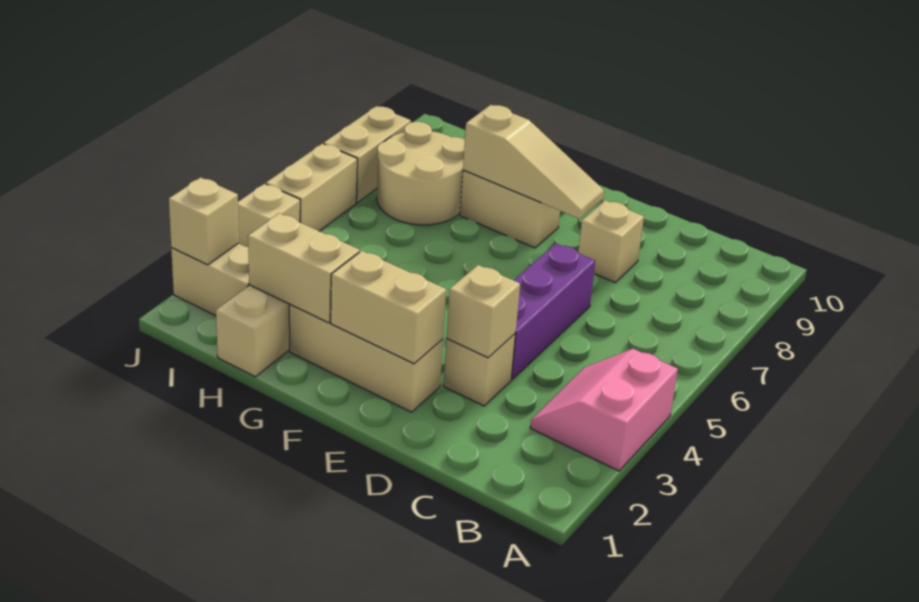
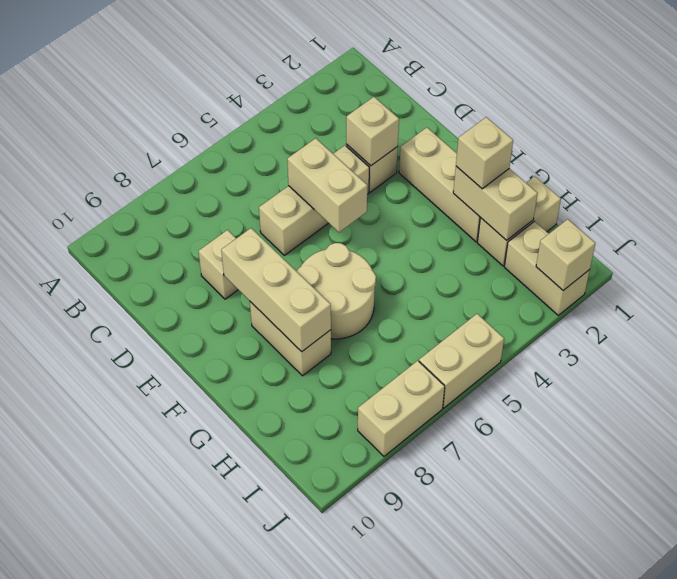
pink slope A3:B4 level 1 top A -> none
purple brick D4:D6 level 1 -> tan brick D4:D6 level 1
tan brick E2:F2 level 2 -> tan brick D5:E5 level 2
tan slope E8:G8 level 2 top G -> tan brick E8:G8 level 2
tan round brick H7:I8 level 1 -> tan round brick F6:G7 level 1
tan brick J4 level 1 -> tan brick G2 level 3

